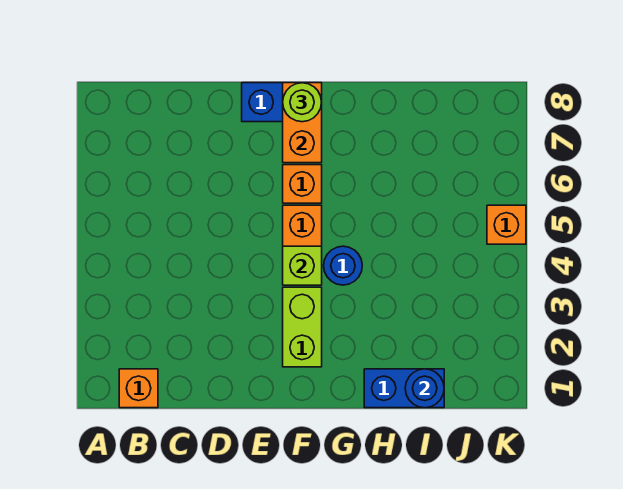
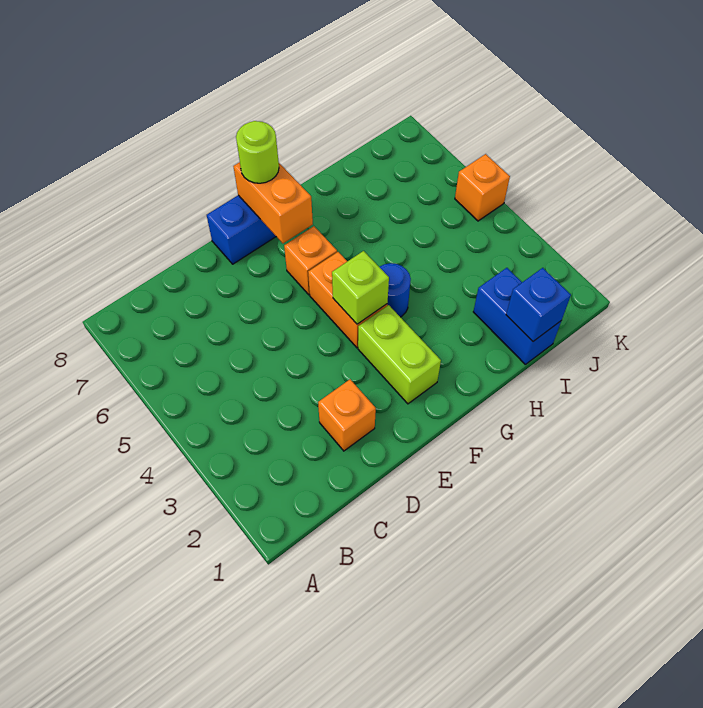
orange brick B1 level 1 -> orange brick D2 level 1
blue brick H1:I1 level 1 -> blue brick I1:I2 level 1
blue round brick I1 level 2 -> blue brick I1 level 2

